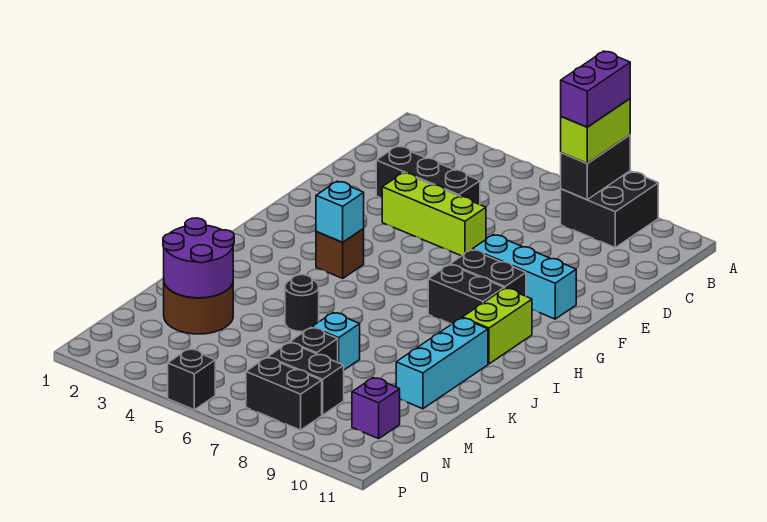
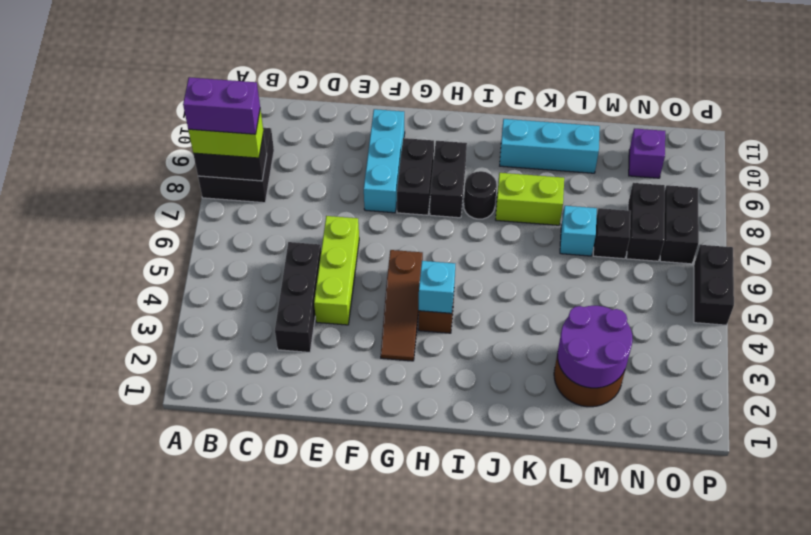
none -> brown slope G3:G5 level 1 top 5
lime brick H10:I10 level 1 -> lime brick J8:K8 level 1
black round brick K5 level 1 -> black round brick I8 level 1
black brick P5 level 1 -> black brick P5:P6 level 1

